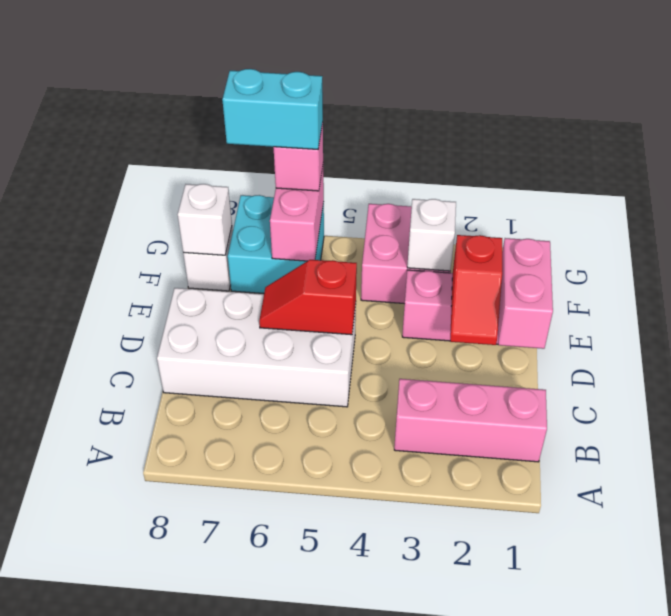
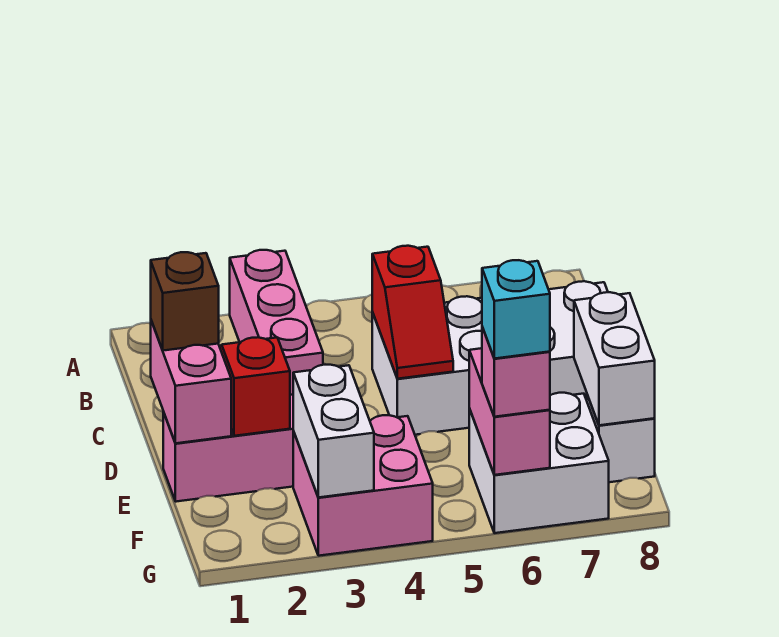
pink brick B1:B3 level 1 -> pink brick A3:C3 level 1
none -> brown brick D1 level 3
red slope D5:D6 level 2 top 5 -> red slope C5:D5 level 2 top C
white brick F3 level 2 -> white brick F3:G3 level 2
cyan brick F6:G7 level 1 -> white brick F6:G7 level 1
white brick F8 level 2 -> white brick E8:F8 level 2
cyan brick G6:G7 level 4 -> cyan brick G6 level 4

